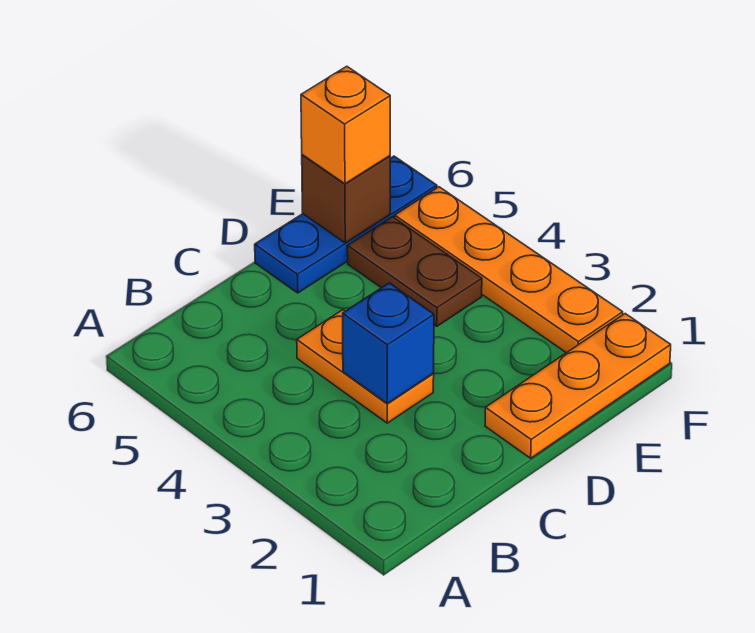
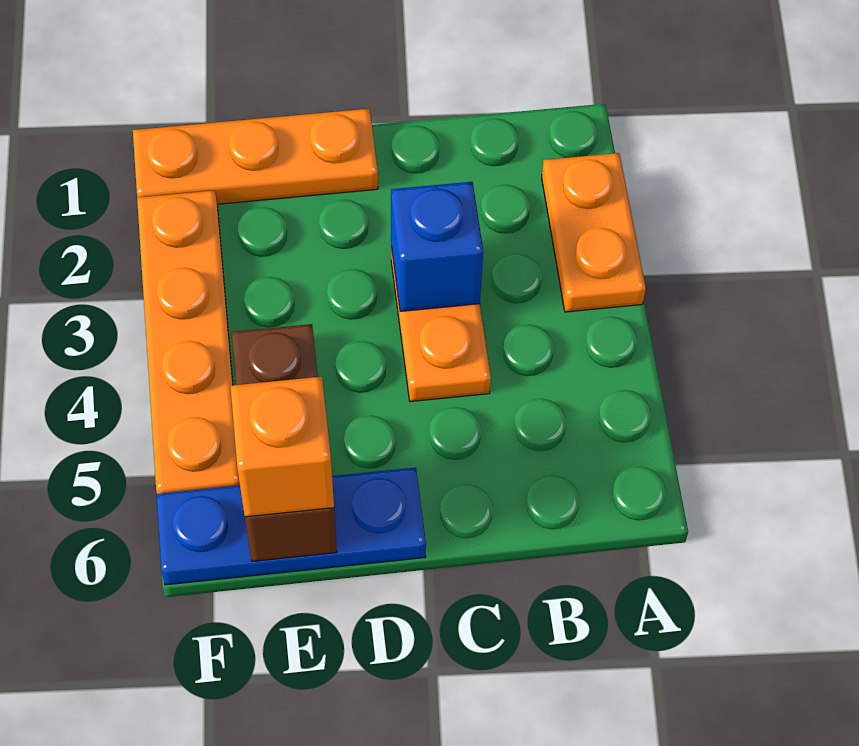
none -> orange plate A2:A3 level 1

